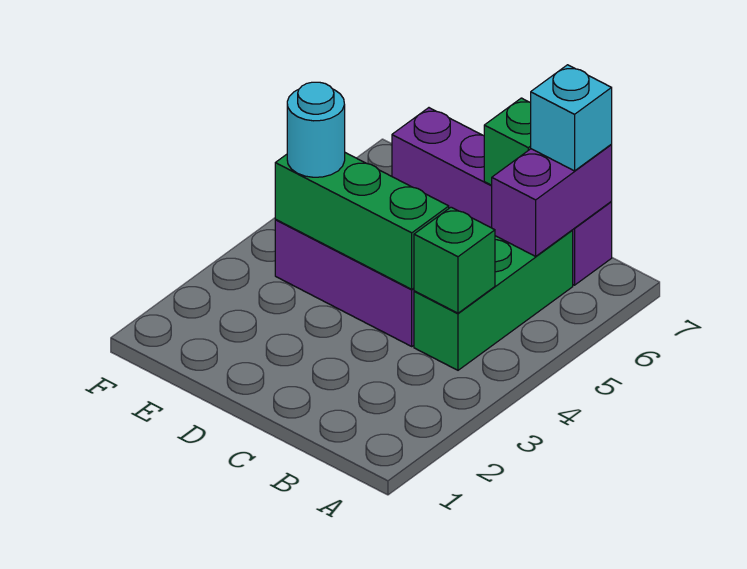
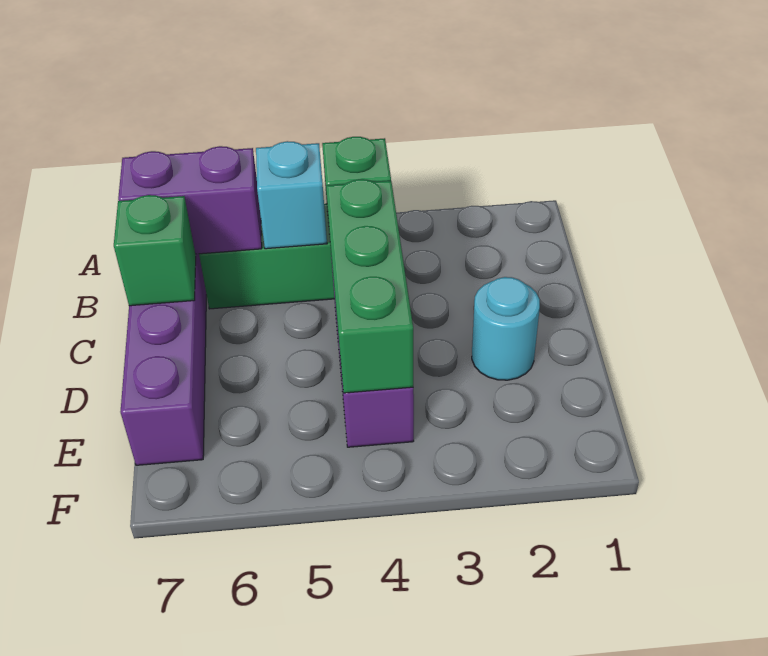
cyan brick B7 level 3 -> cyan brick B5 level 2
cyan round brick E4 level 3 -> cyan round brick D2 level 1

